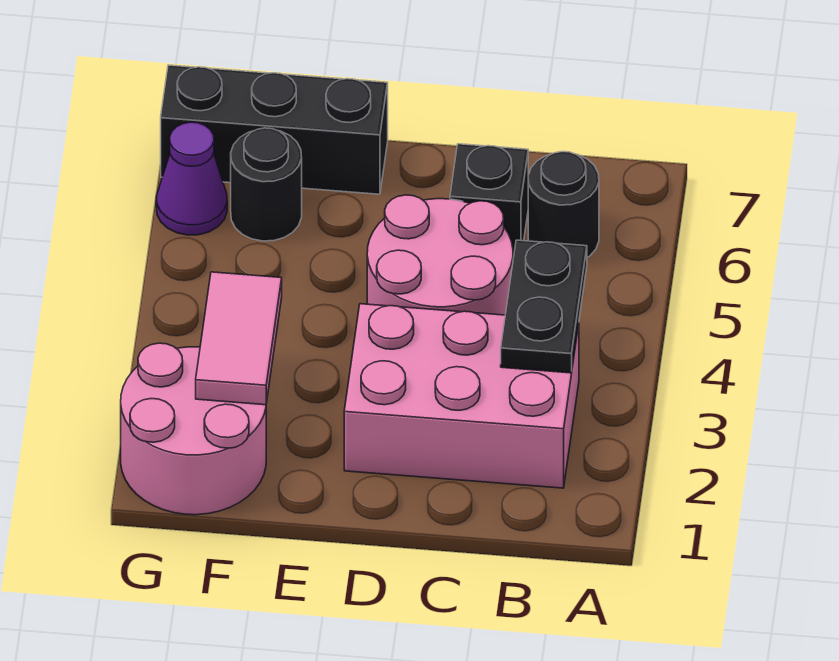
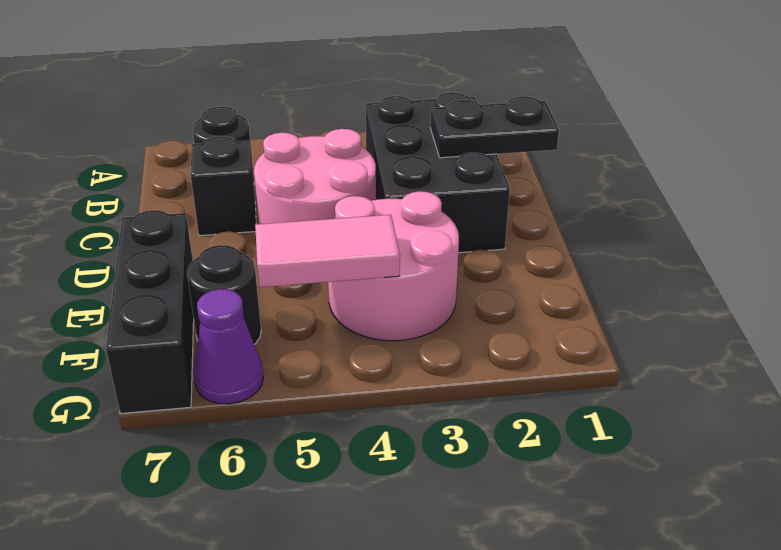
pink brick B2:D3 level 1 -> black brick B2:D3 level 1
black plate B3:B4 level 2 -> black plate C1:C2 level 2
pink round brick F1:G2 level 1 -> pink round brick E3:F4 level 1
pink tile F2:F3 level 2 -> pink tile F4:F5 level 2

